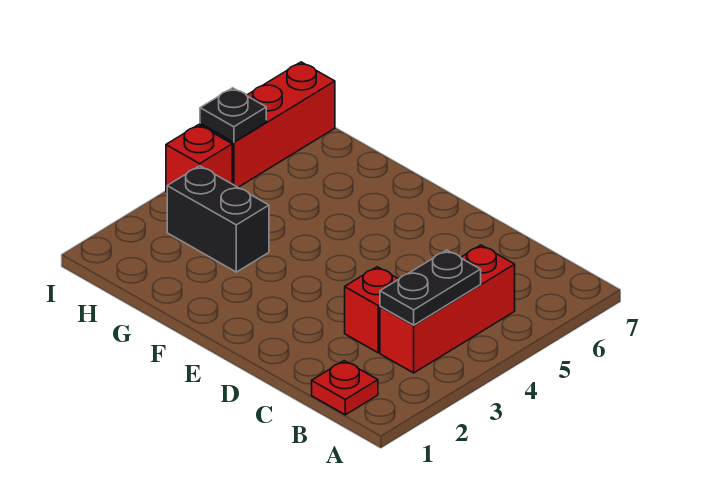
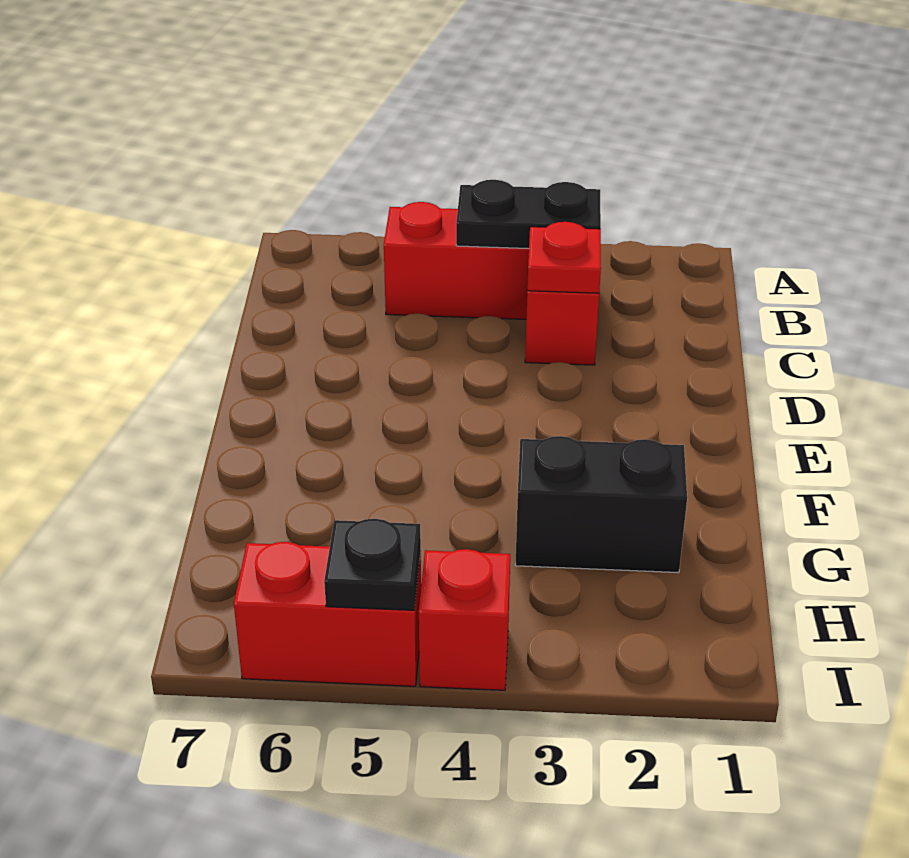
red plate B1 level 1 -> red plate C3 level 2
black brick G3:H3 level 1 -> black brick G2:G3 level 1
red brick I5:I7 level 1 -> red brick I5:I6 level 1

